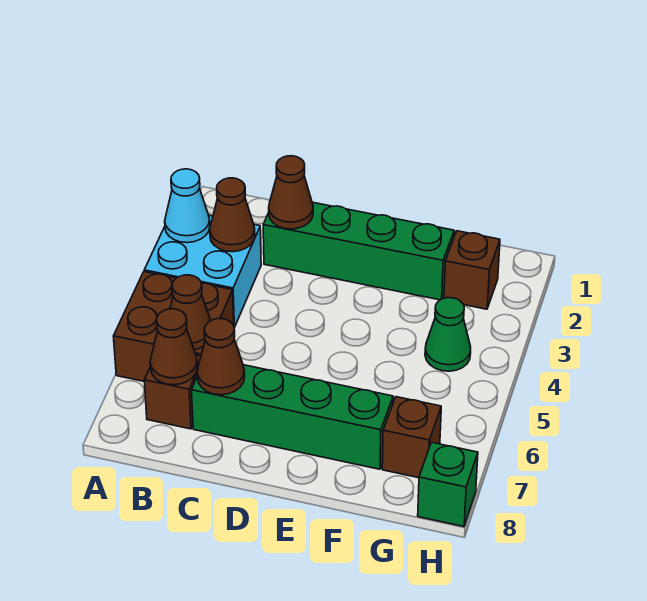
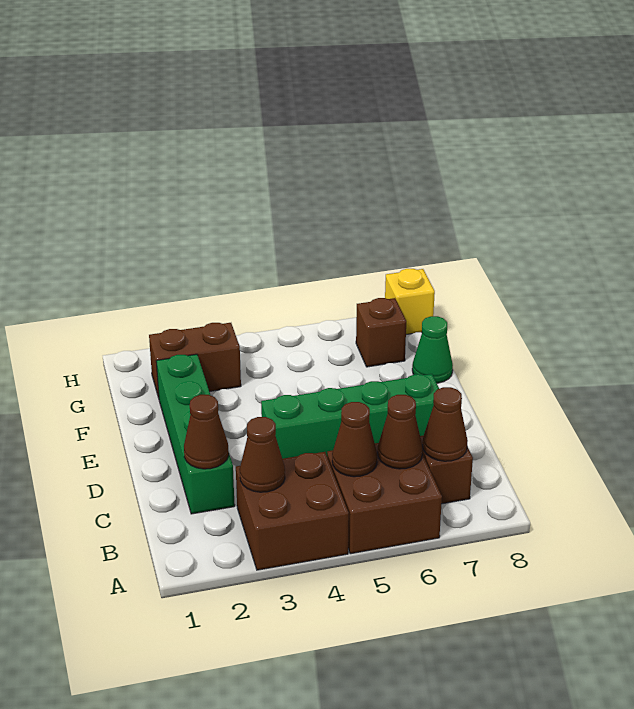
cyan brick A3:B4 level 1 -> brown brick A3:B4 level 1
cyan cone A3 level 2 -> none
green brick C7:F7 level 1 -> green brick D4:D7 level 1
brown cone C7 level 2 -> brown cone B5 level 2
brown brick G2 level 1 -> brown brick G2:G3 level 1
green cone G4 level 1 -> green cone F8 level 1
green brick H8 level 1 -> yellow brick H8 level 1

